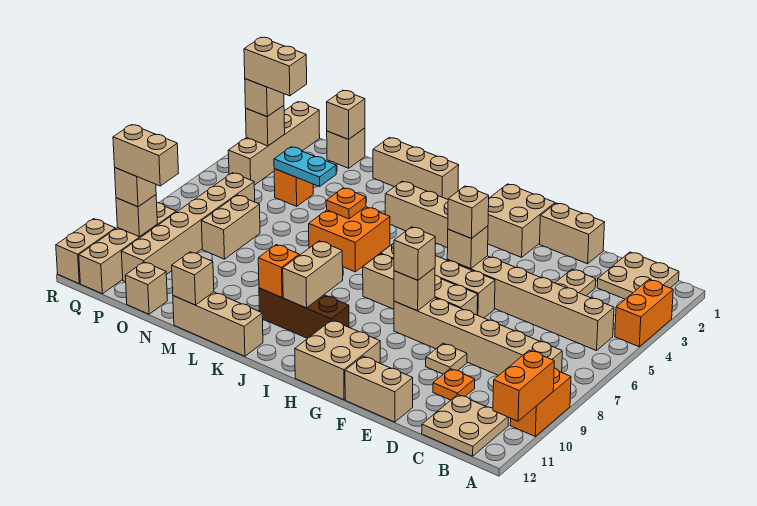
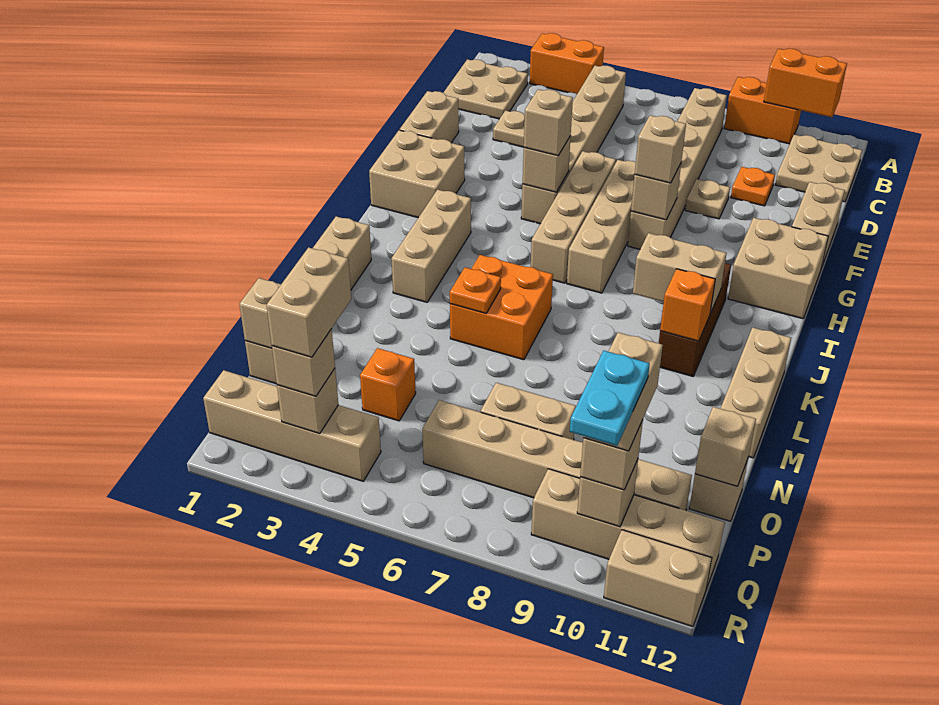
tan brick M12 level 2 -> tan brick O12 level 2
cyan plate N4:O4 level 2 -> cyan plate Q10:R10 level 5

